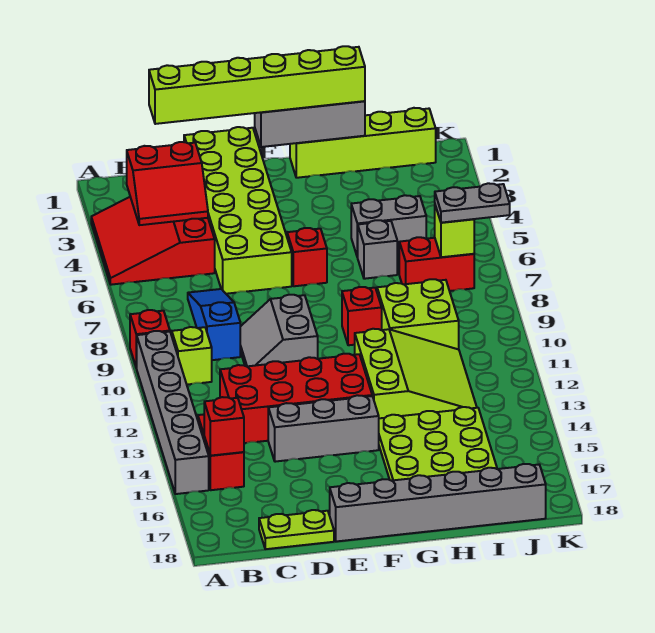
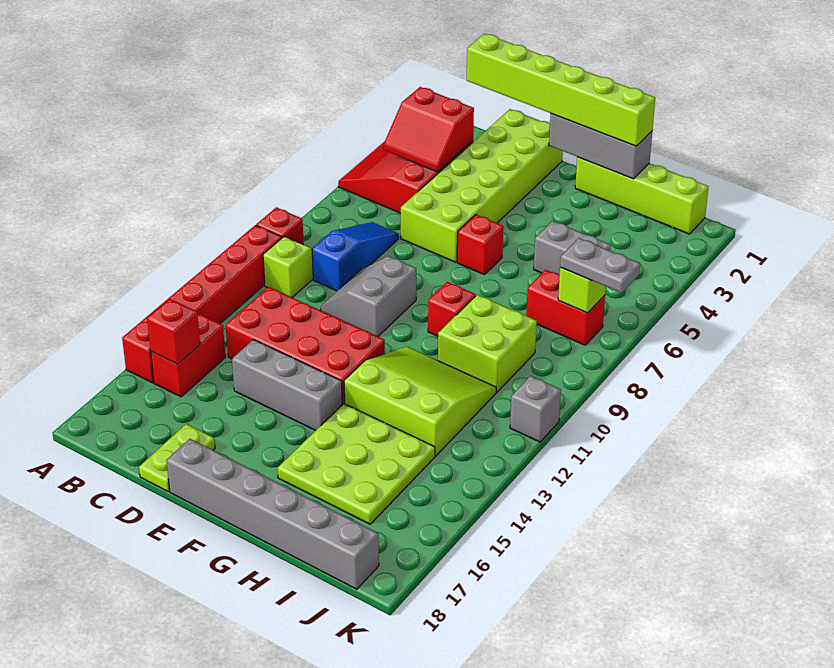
grey brick A10:A15 level 1 -> red brick A10:A15 level 1
lime plate C18:D18 level 1 -> lime plate D17:D18 level 1
lime slope G11:I13 level 1 top G -> lime slope G11:I13 level 1 top 13
grey brick H6 level 1 -> grey brick K11 level 1

